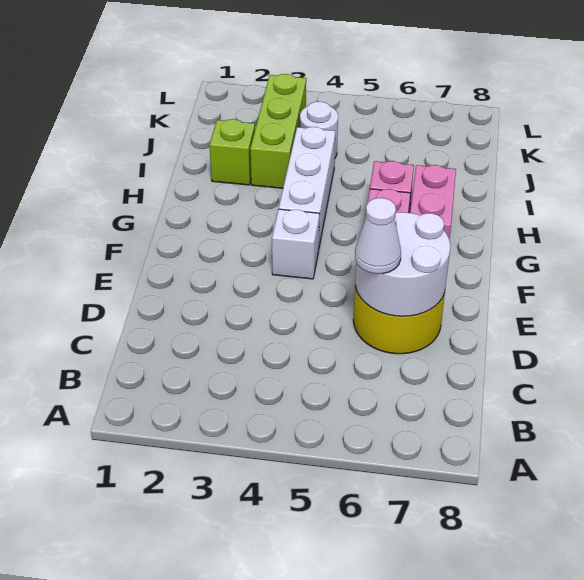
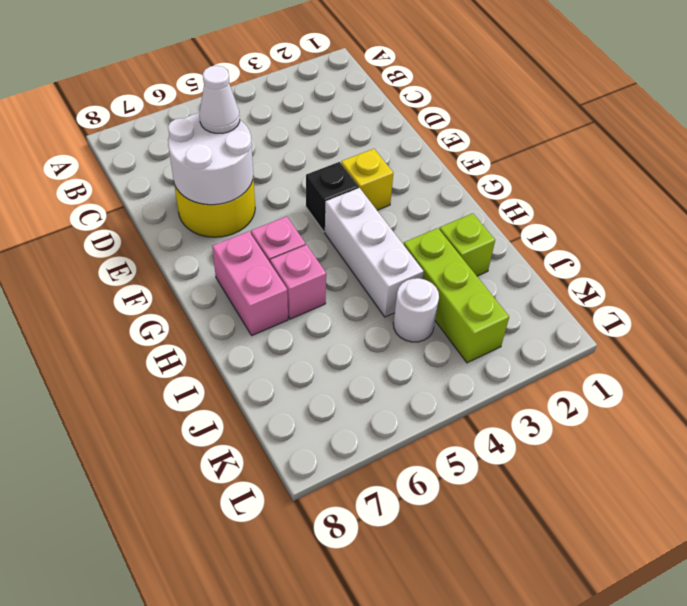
none -> yellow brick F3 level 1
white brick F4 level 1 -> black brick F4 level 1

